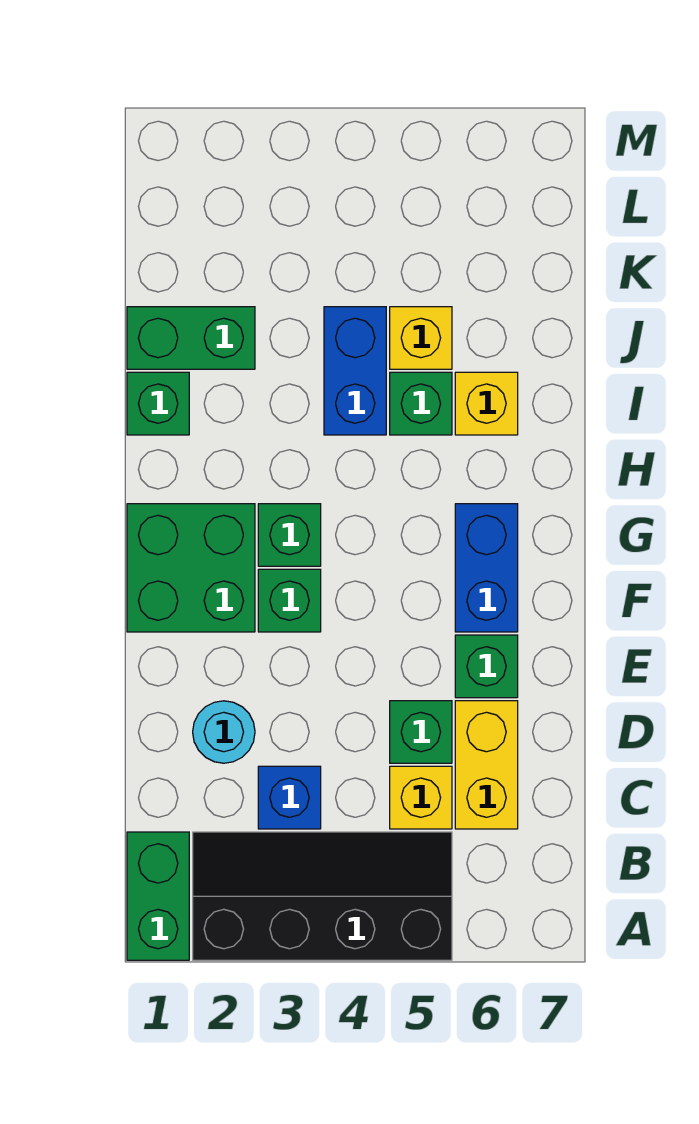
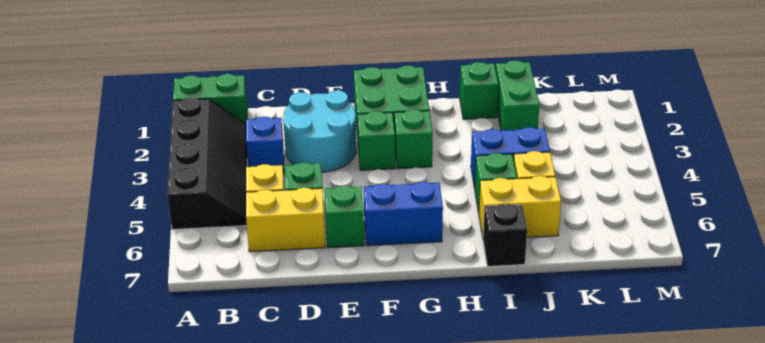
cyan round brick D2 level 1 -> cyan round brick D2:E3 level 1
yellow brick I6 level 1 -> yellow brick I6:J6 level 1
none -> black brick I7 level 1

